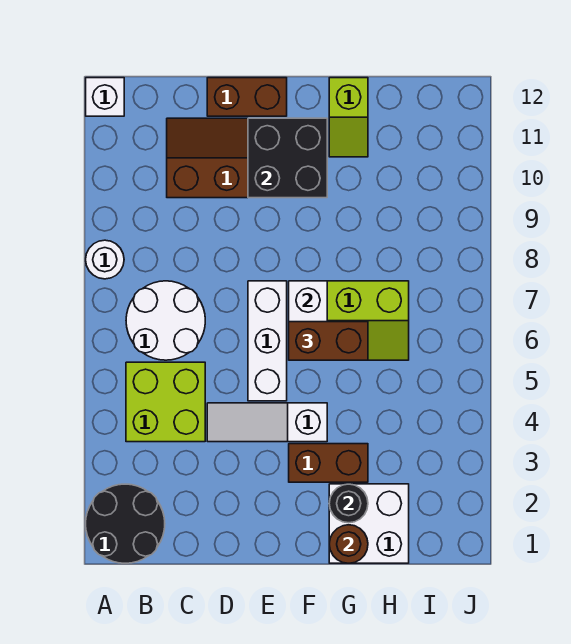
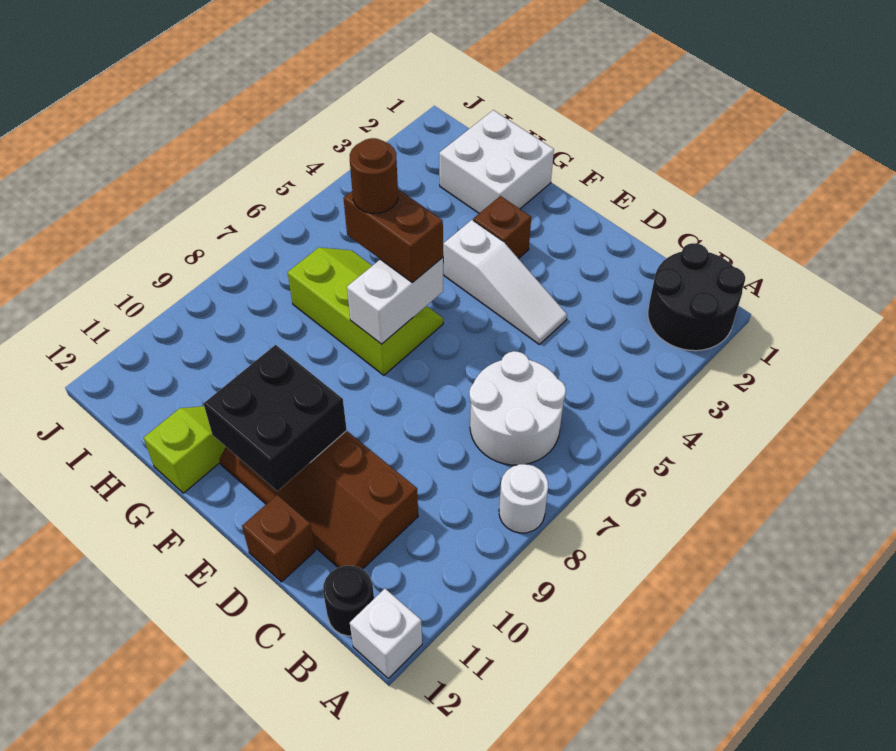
lime brick B4:C5 level 1 -> none
brown brick D12:E12 level 1 -> brown brick D12 level 1
white brick E5:E7 level 1 -> none
brown brick F3:G3 level 1 -> brown brick F3 level 1
brown round brick G1 level 2 -> brown round brick G6 level 4
black round brick G2 level 2 -> black round brick B12 level 1

